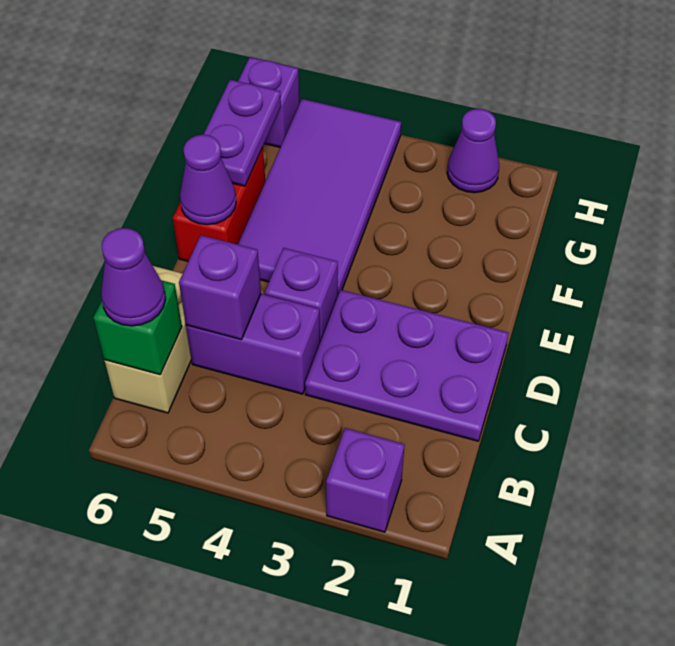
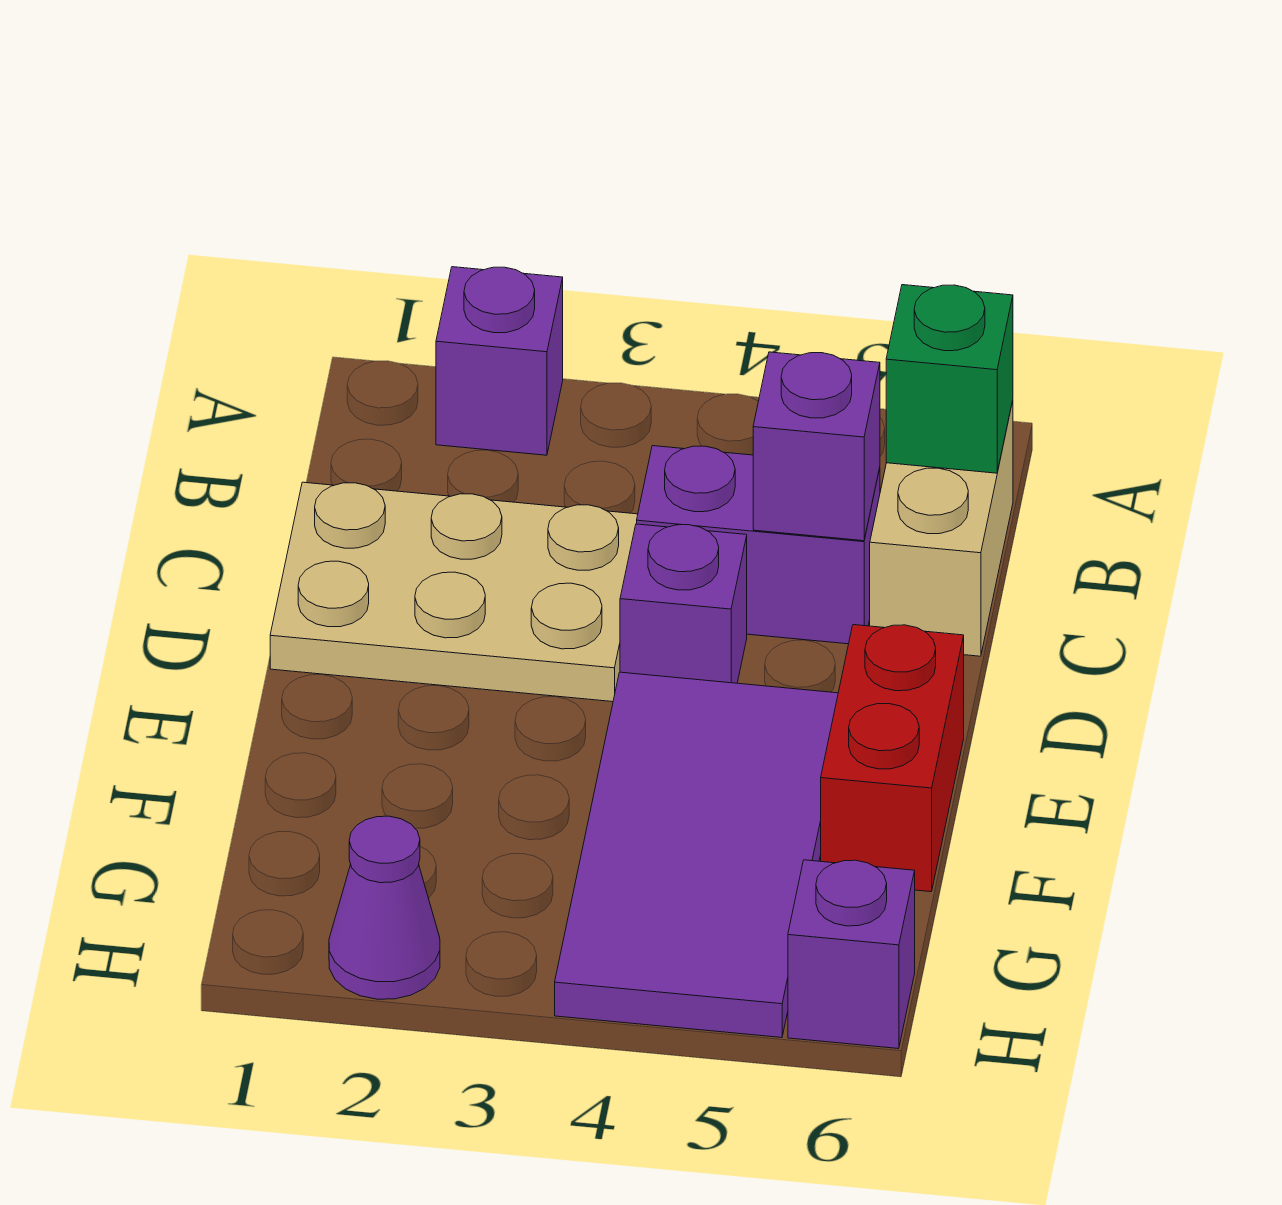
purple cone B6 level 3 -> none
purple plate C1:D3 level 1 -> tan plate C1:D3 level 1
purple cone E6 level 2 -> none
purple plate F6:G6 level 2 -> none

